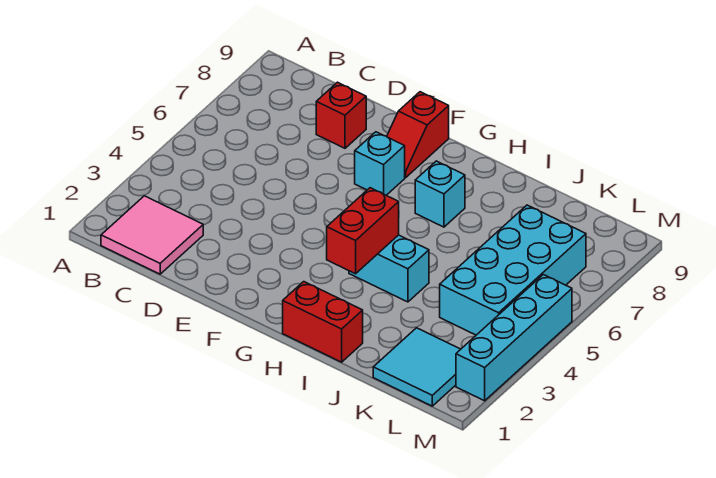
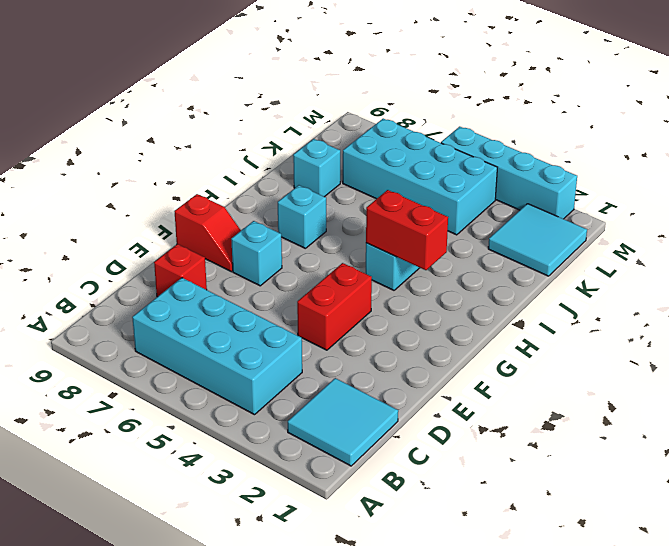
pink tile B1:C2 level 1 -> cyan tile B1:C2 level 1
none -> cyan brick B4:C7 level 1
red brick H1:I1 level 1 -> red brick E4:F4 level 1
none -> cyan brick J8 level 1

